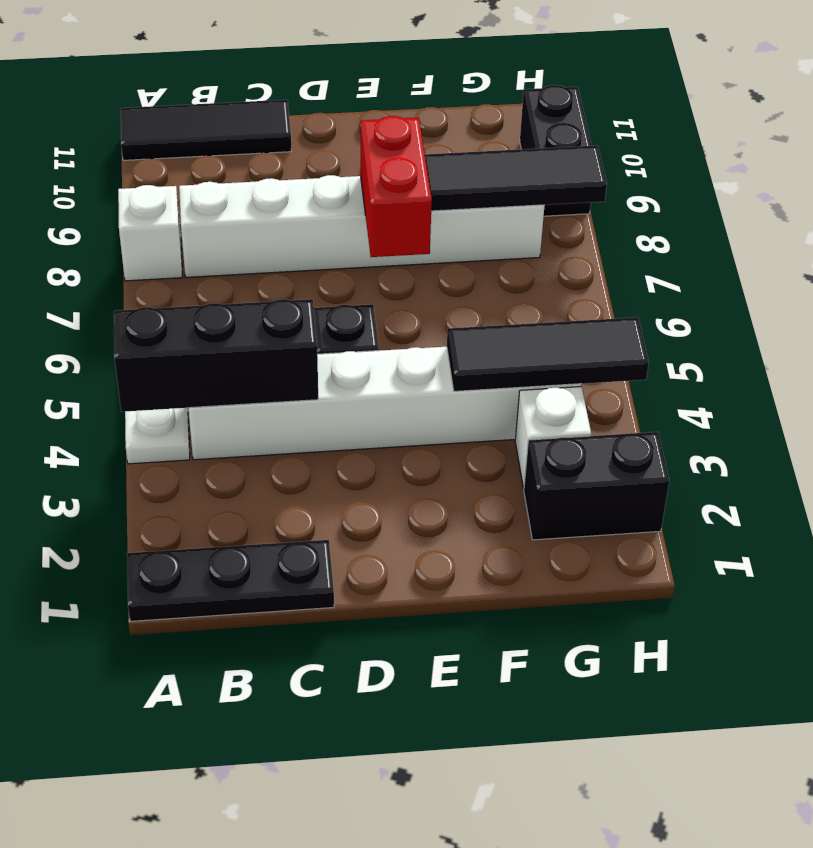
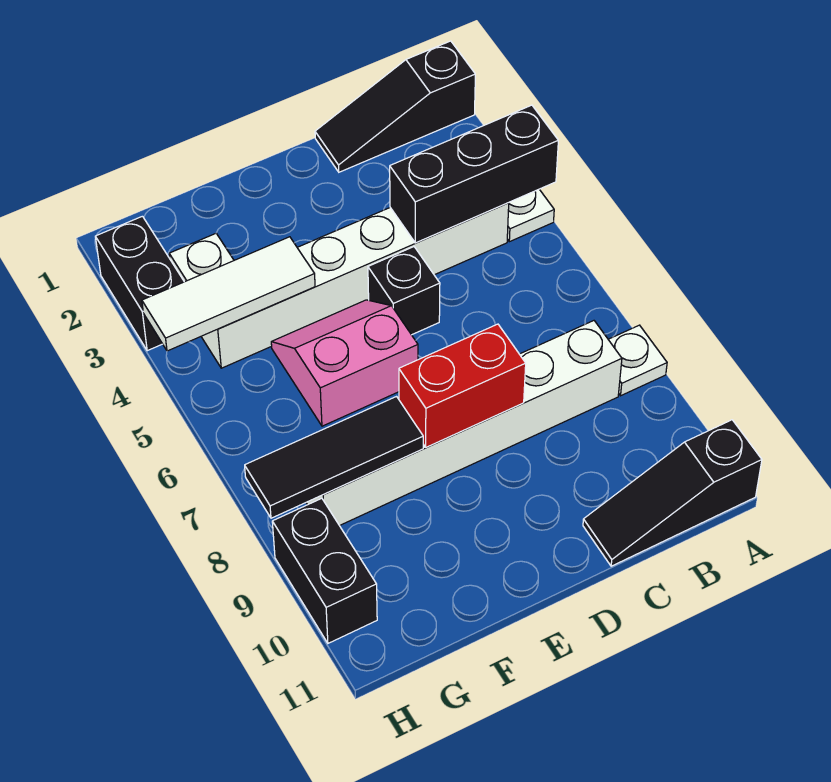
black plate A1:C1 level 1 -> black slope A1:C1 level 1 top A
white brick A8 level 1 -> white plate A8 level 1
black tile A11:C11 level 1 -> black slope A11:C11 level 1 top A
none -> pink slope E5:F6 level 1 top 6
red brick E7:E8 level 2 -> red brick D8:E8 level 2
black tile F4:H4 level 2 -> white tile F4:H4 level 2
black brick G2:H2 level 1 -> black brick H2:H3 level 1

